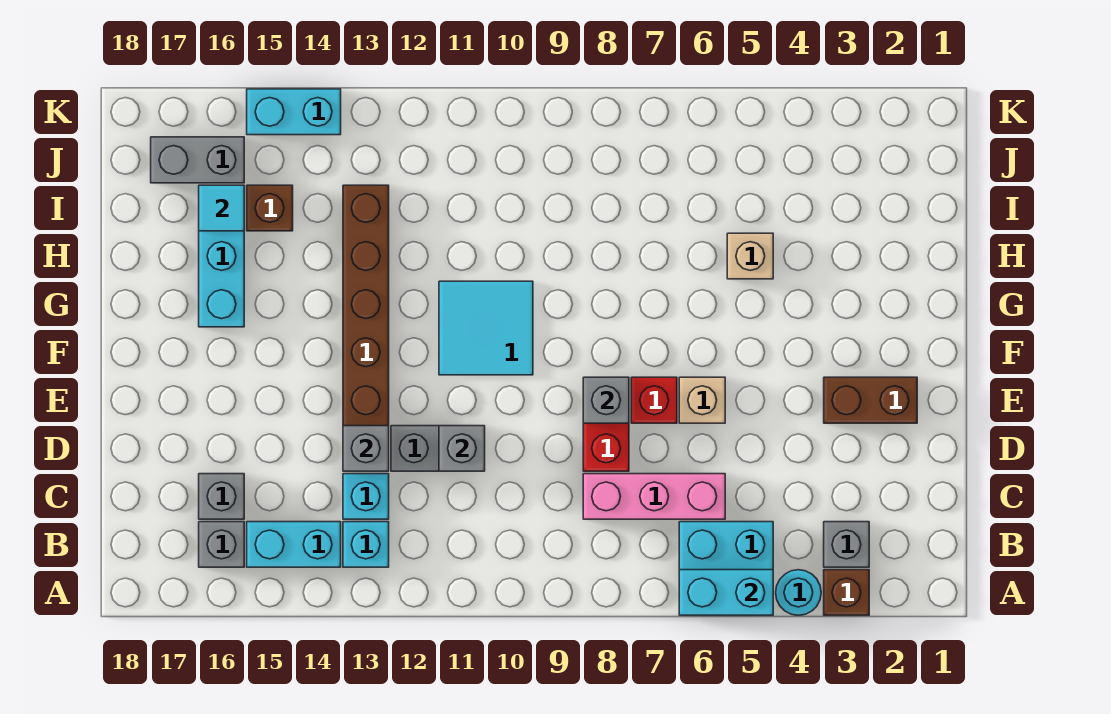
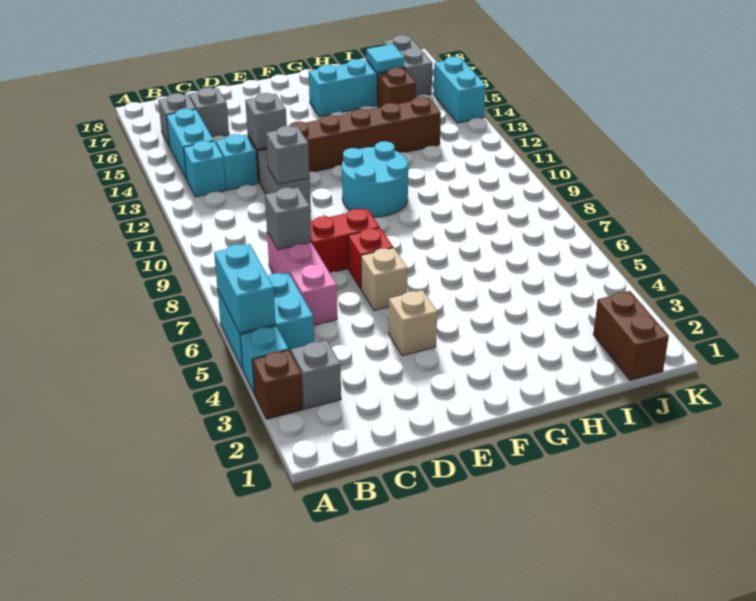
cyan round brick A4 level 1 -> cyan brick A4 level 1
brown brick E2:E3 level 1 -> brown brick J1:J2 level 1
grey brick E8 level 2 -> grey brick C8 level 2
cyan tile F10:G11 level 1 -> cyan round brick F10:G11 level 1
tan brick H5 level 1 -> tan brick E4 level 1

